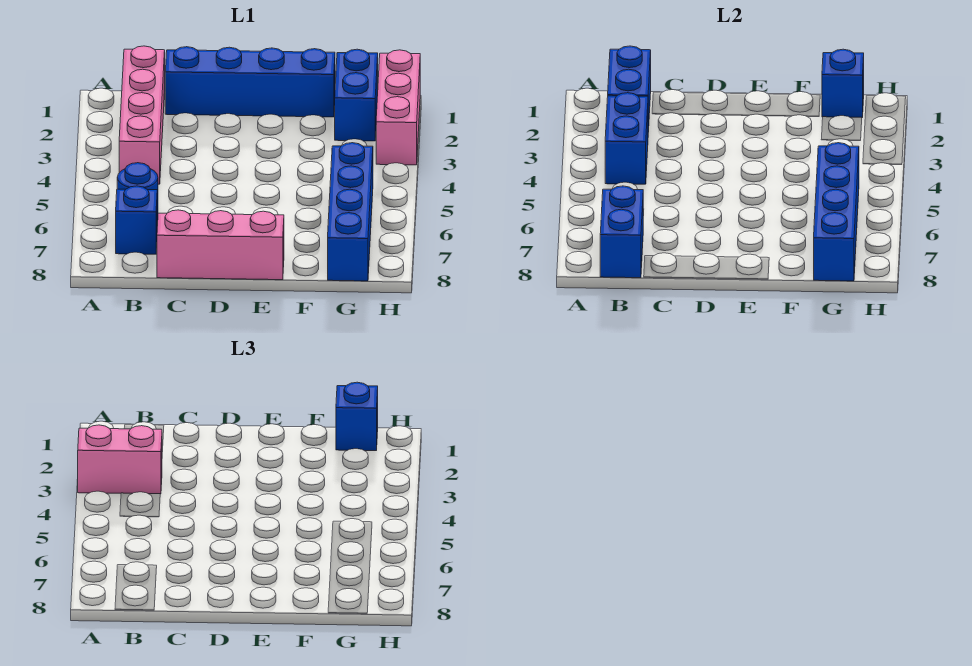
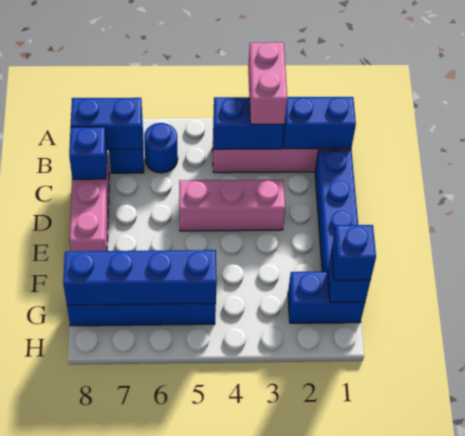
none -> blue brick C8 level 2
pink brick H1:H3 level 1 -> pink brick D3:D5 level 1

